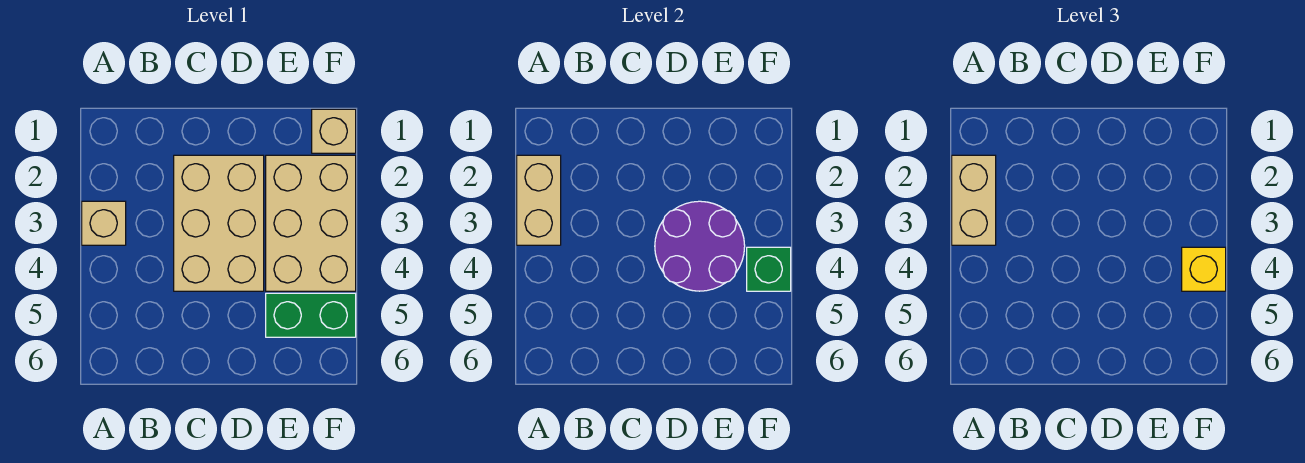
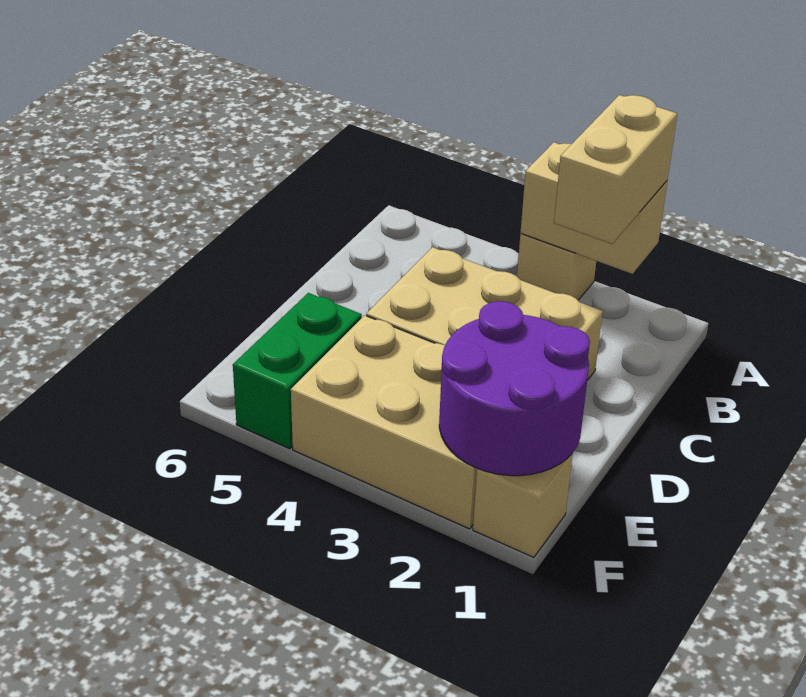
tan brick A2:A3 level 3 -> tan brick A2:B2 level 3
purple round brick D3:E4 level 2 -> purple round brick E1:F2 level 2
green brick F4 level 2 -> none
yellow brick F4 level 3 -> none

